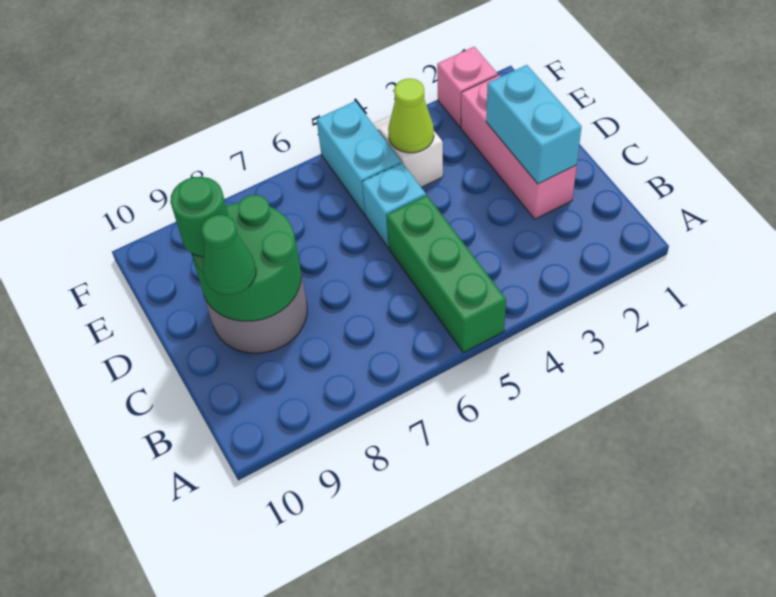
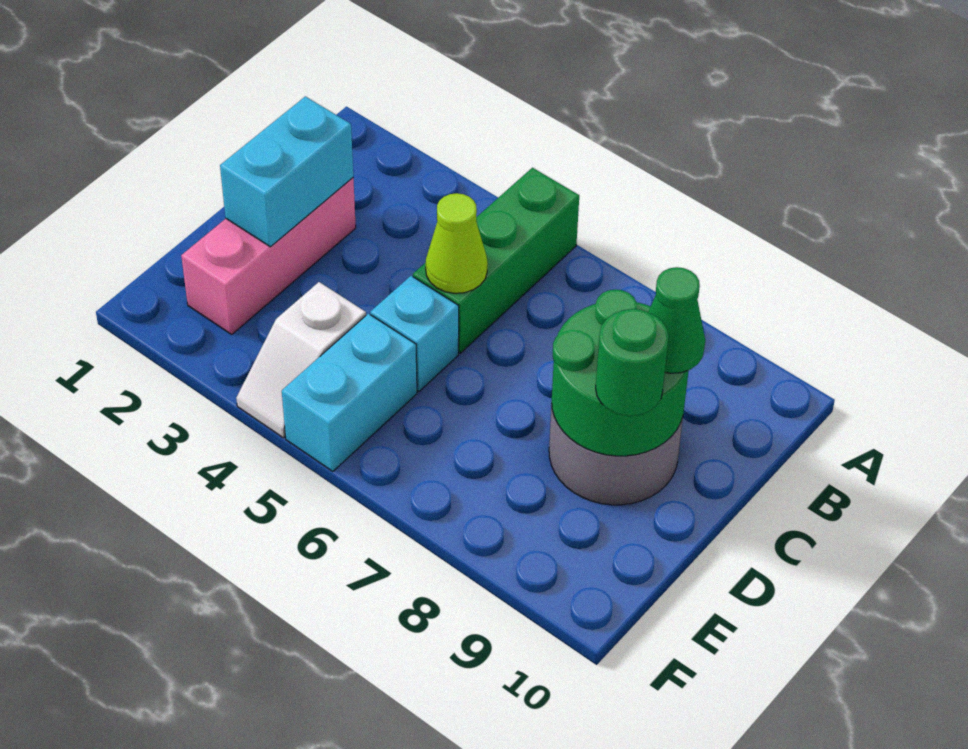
lime cone E4 level 2 -> lime cone C5 level 2
pink brick F2 level 1 -> none

